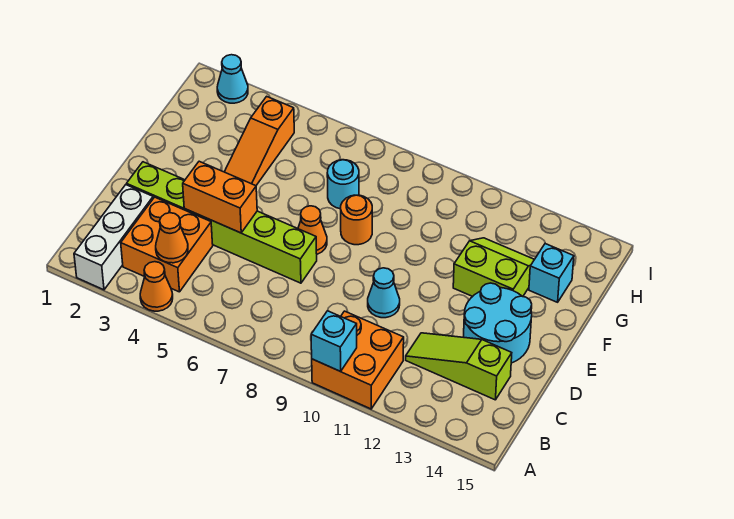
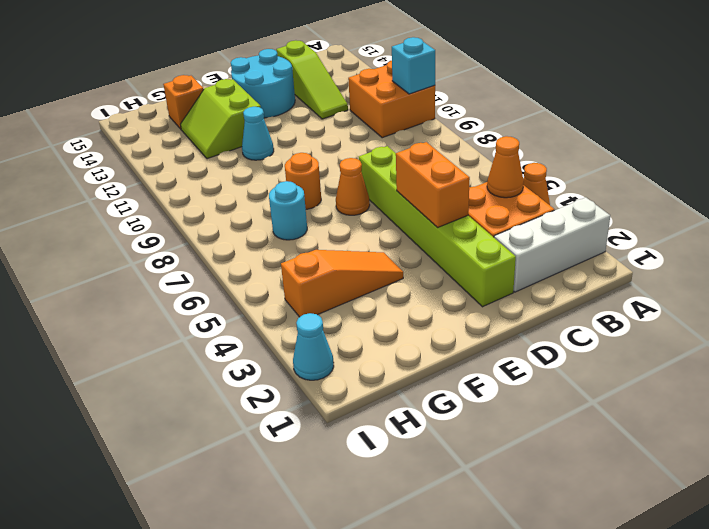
cyan cone D10 level 1 -> cyan cone F11 level 1
cyan brick G14 level 1 -> orange brick G14 level 1

